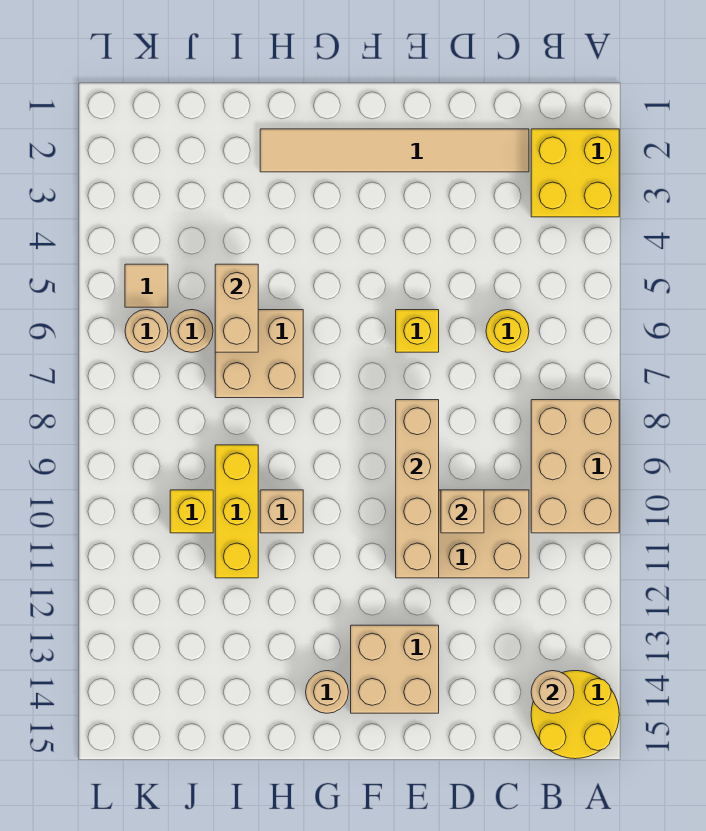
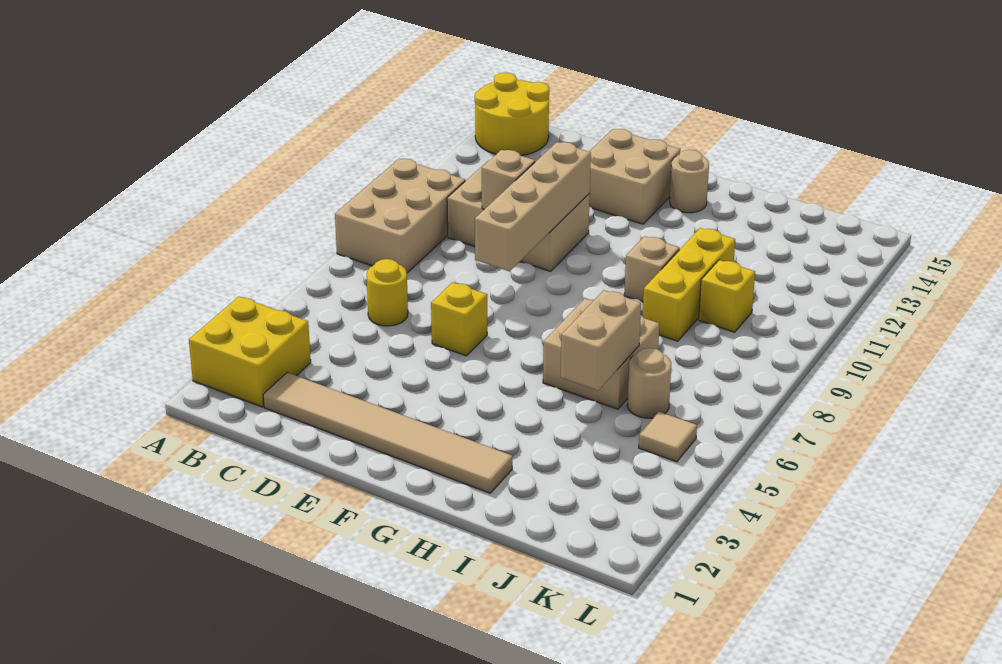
tan round brick B14 level 2 -> none
tan round brick K6 level 1 -> none

